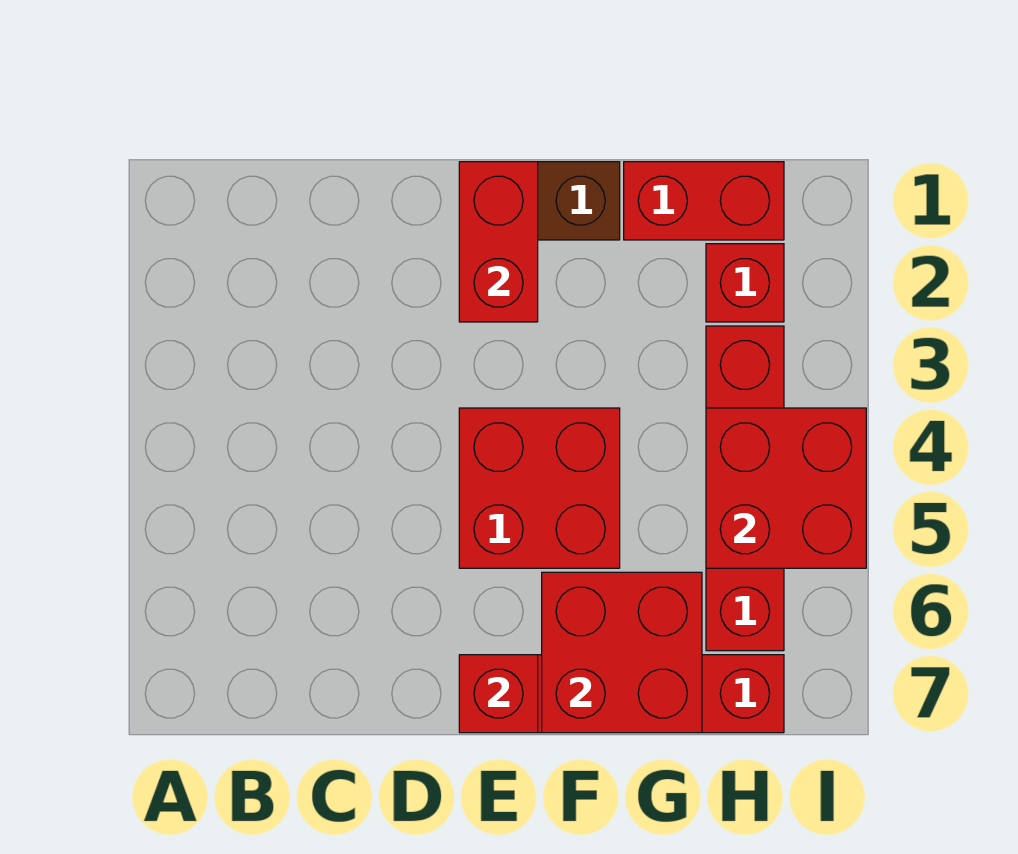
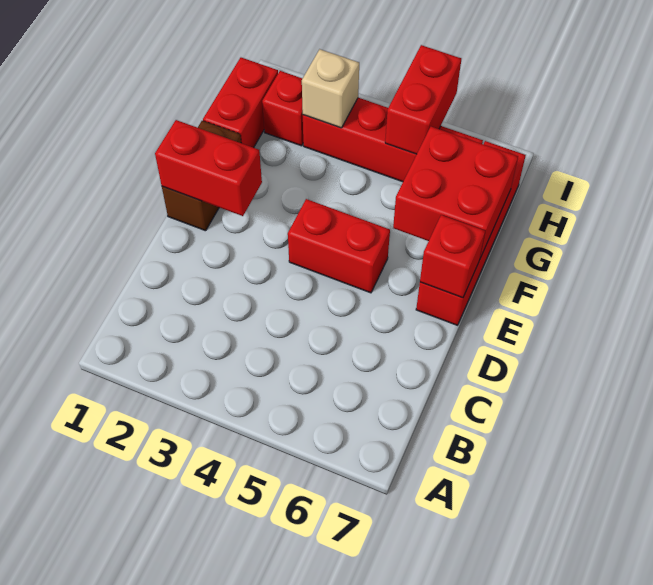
red brick E4:F5 level 1 -> red brick E4:E5 level 1
none -> tan brick H3 level 2
red brick H4:I5 level 2 -> red brick H5:I5 level 2

